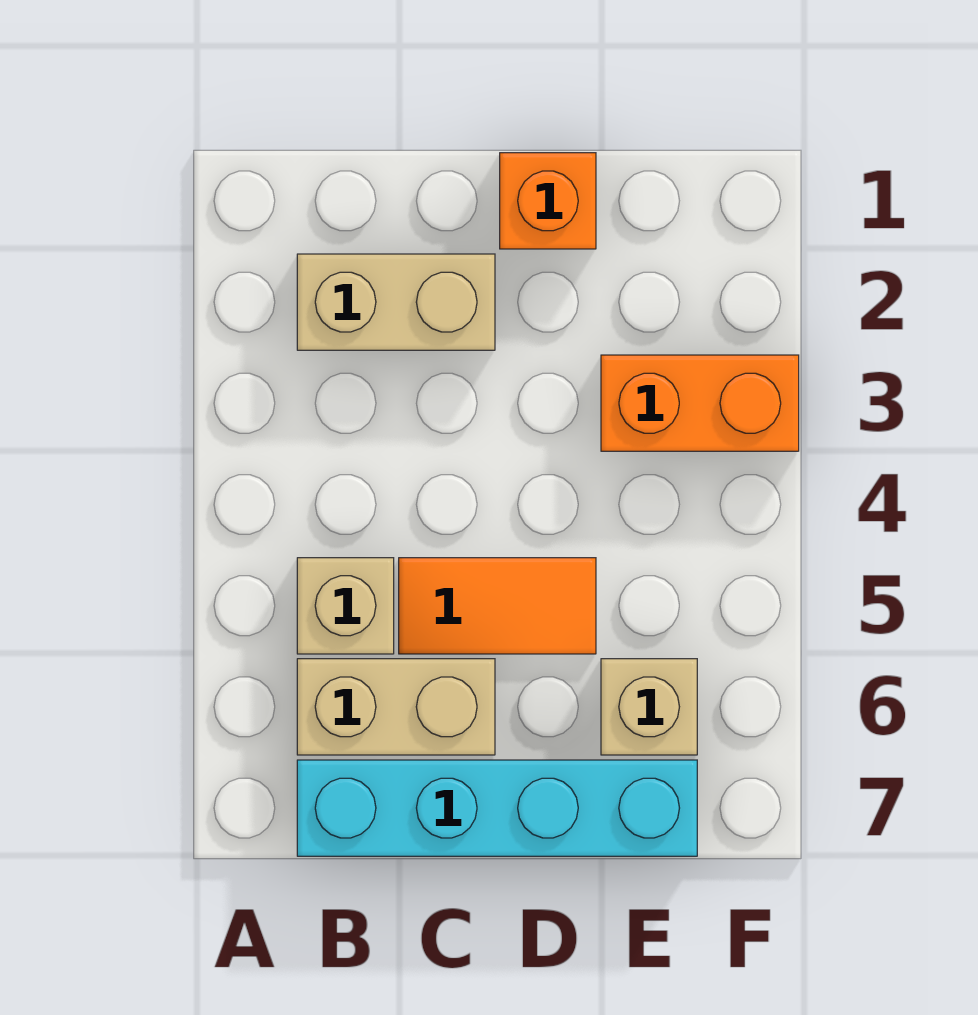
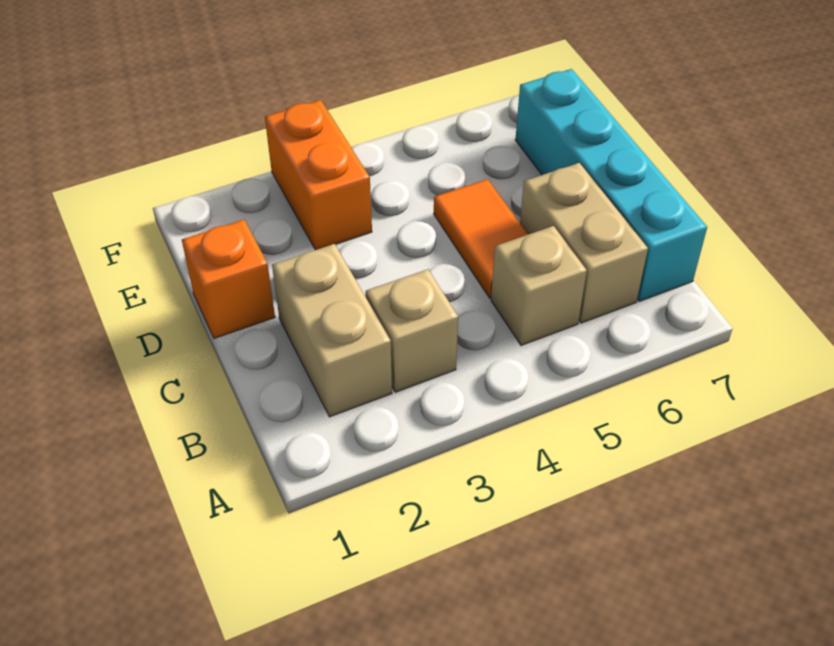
tan brick E6 level 1 -> tan brick B3 level 1

